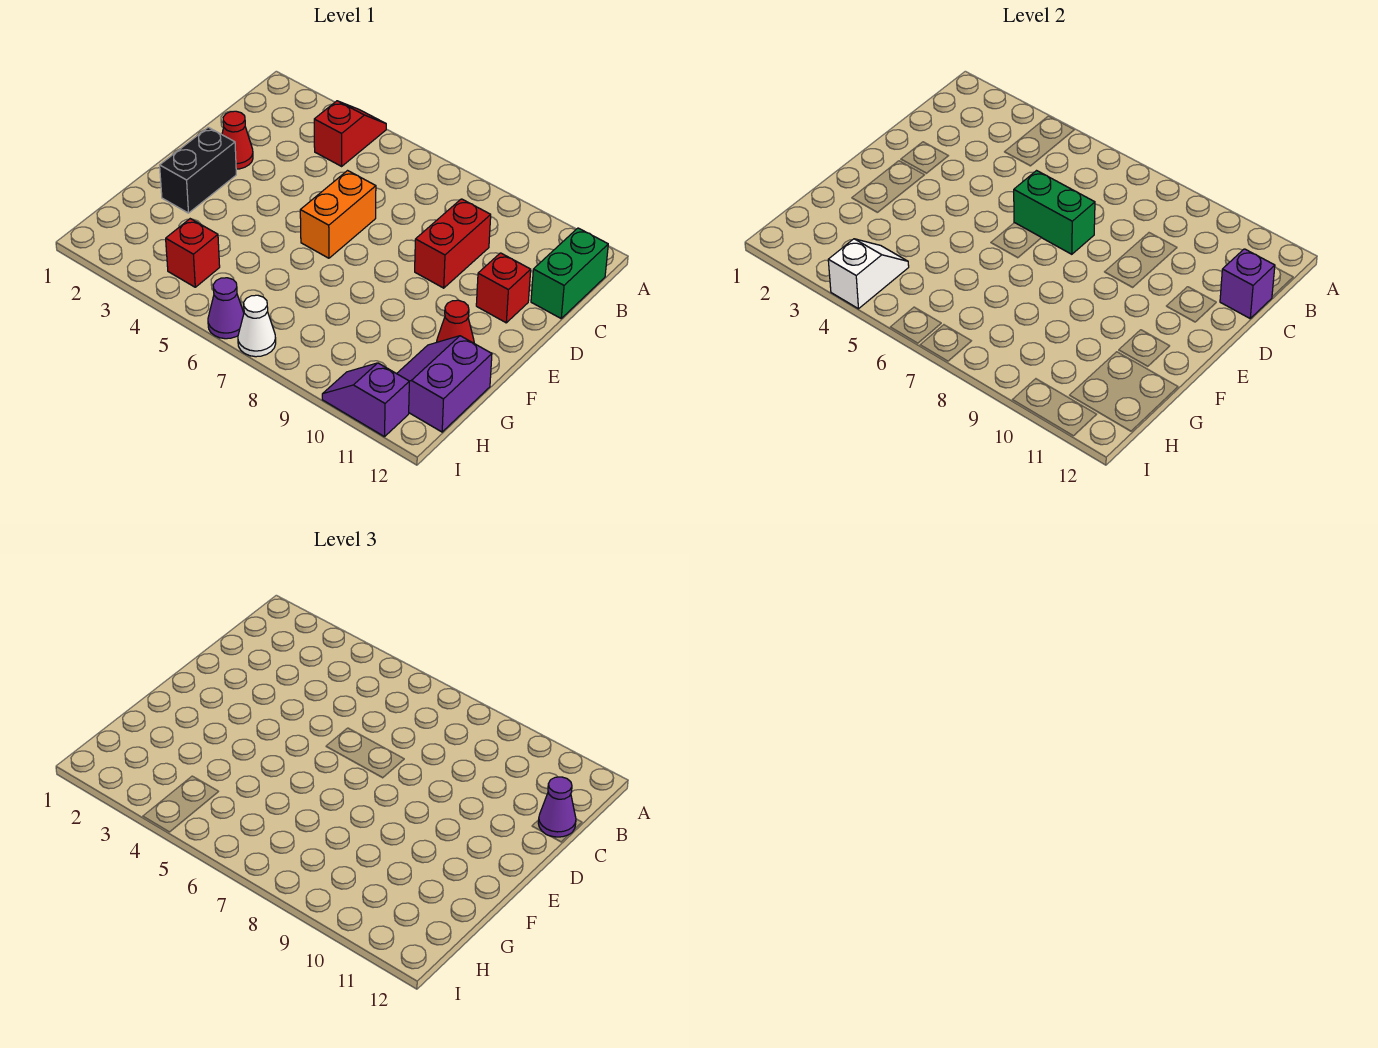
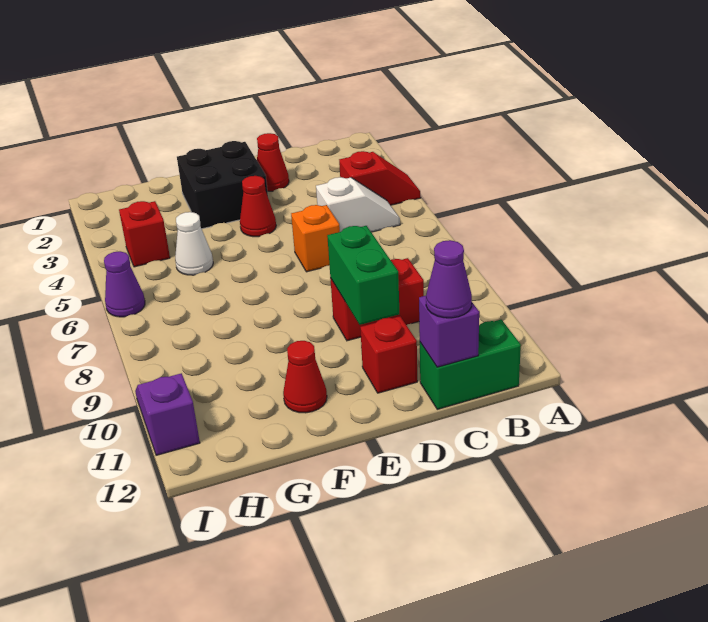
orange brick D6:E6 level 1 -> orange brick D6 level 1
green brick D6:D7 level 2 -> green brick D9:D10 level 2
black brick E2:F2 level 1 -> black brick E2:F3 level 1
none -> red cone E4 level 1
purple slope G11:H12 level 1 top 12 -> none
white slope H4:I4 level 2 top I -> white slope B5:C5 level 1 top C
white cone I7 level 1 -> white cone G5 level 1

